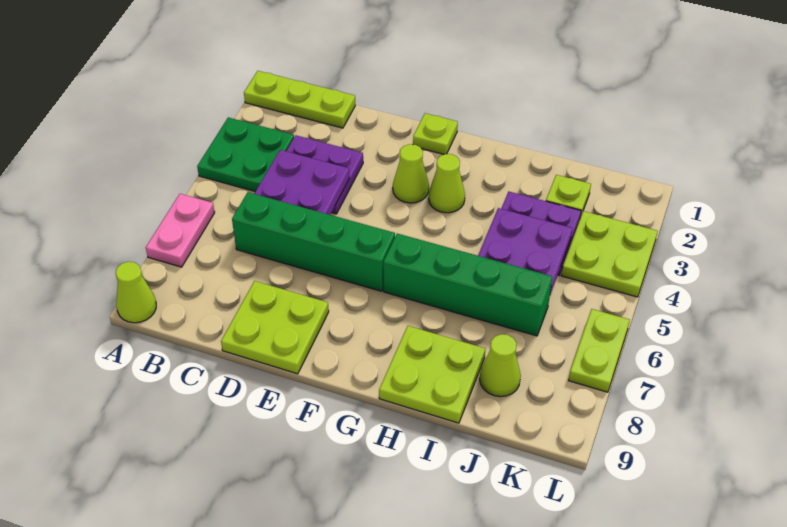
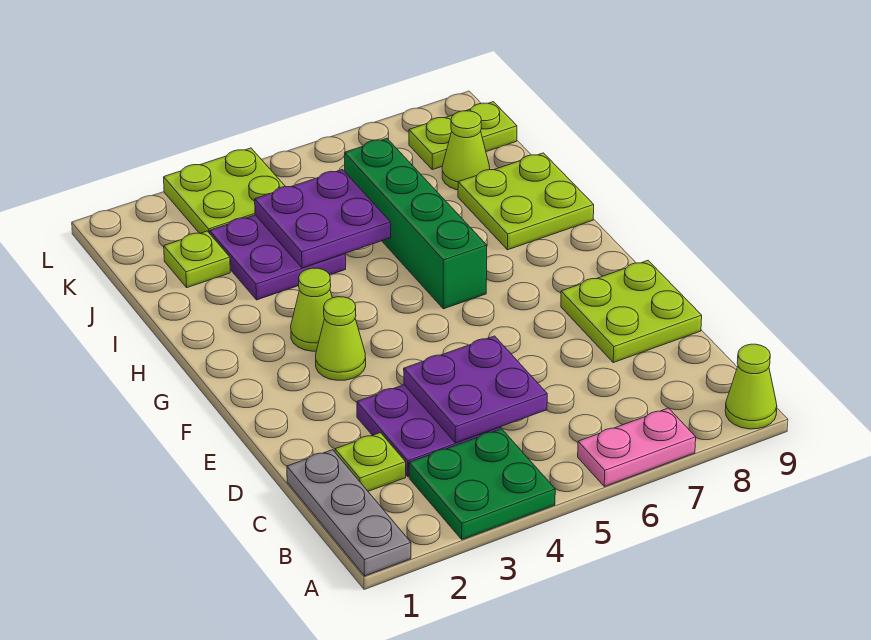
lime plate A1:C1 level 1 -> grey plate A1:C1 level 1
green brick C6:F6 level 1 -> none
lime plate F1 level 1 -> lime plate C2 level 1
lime plate L6:L7 level 1 -> lime plate K8:K9 level 1

